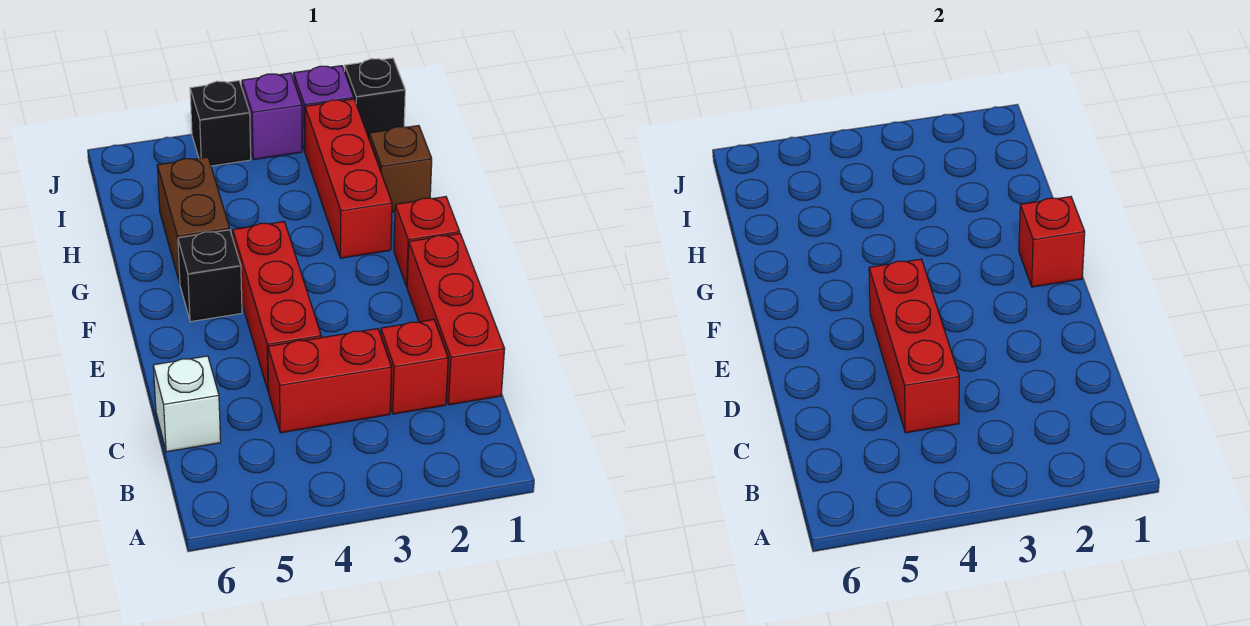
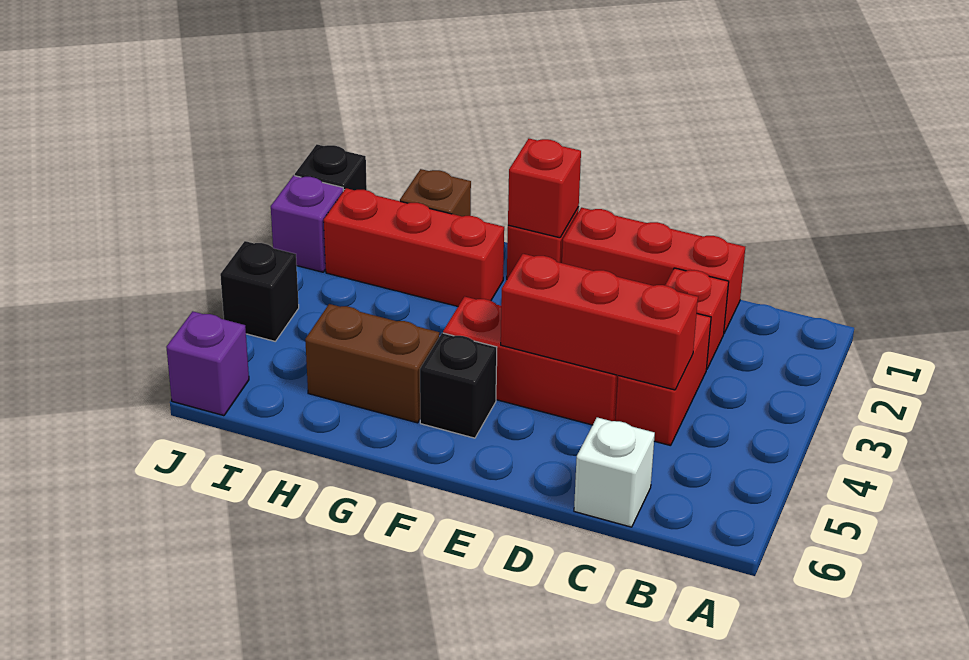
purple brick J3 level 1 -> purple brick J6 level 1

